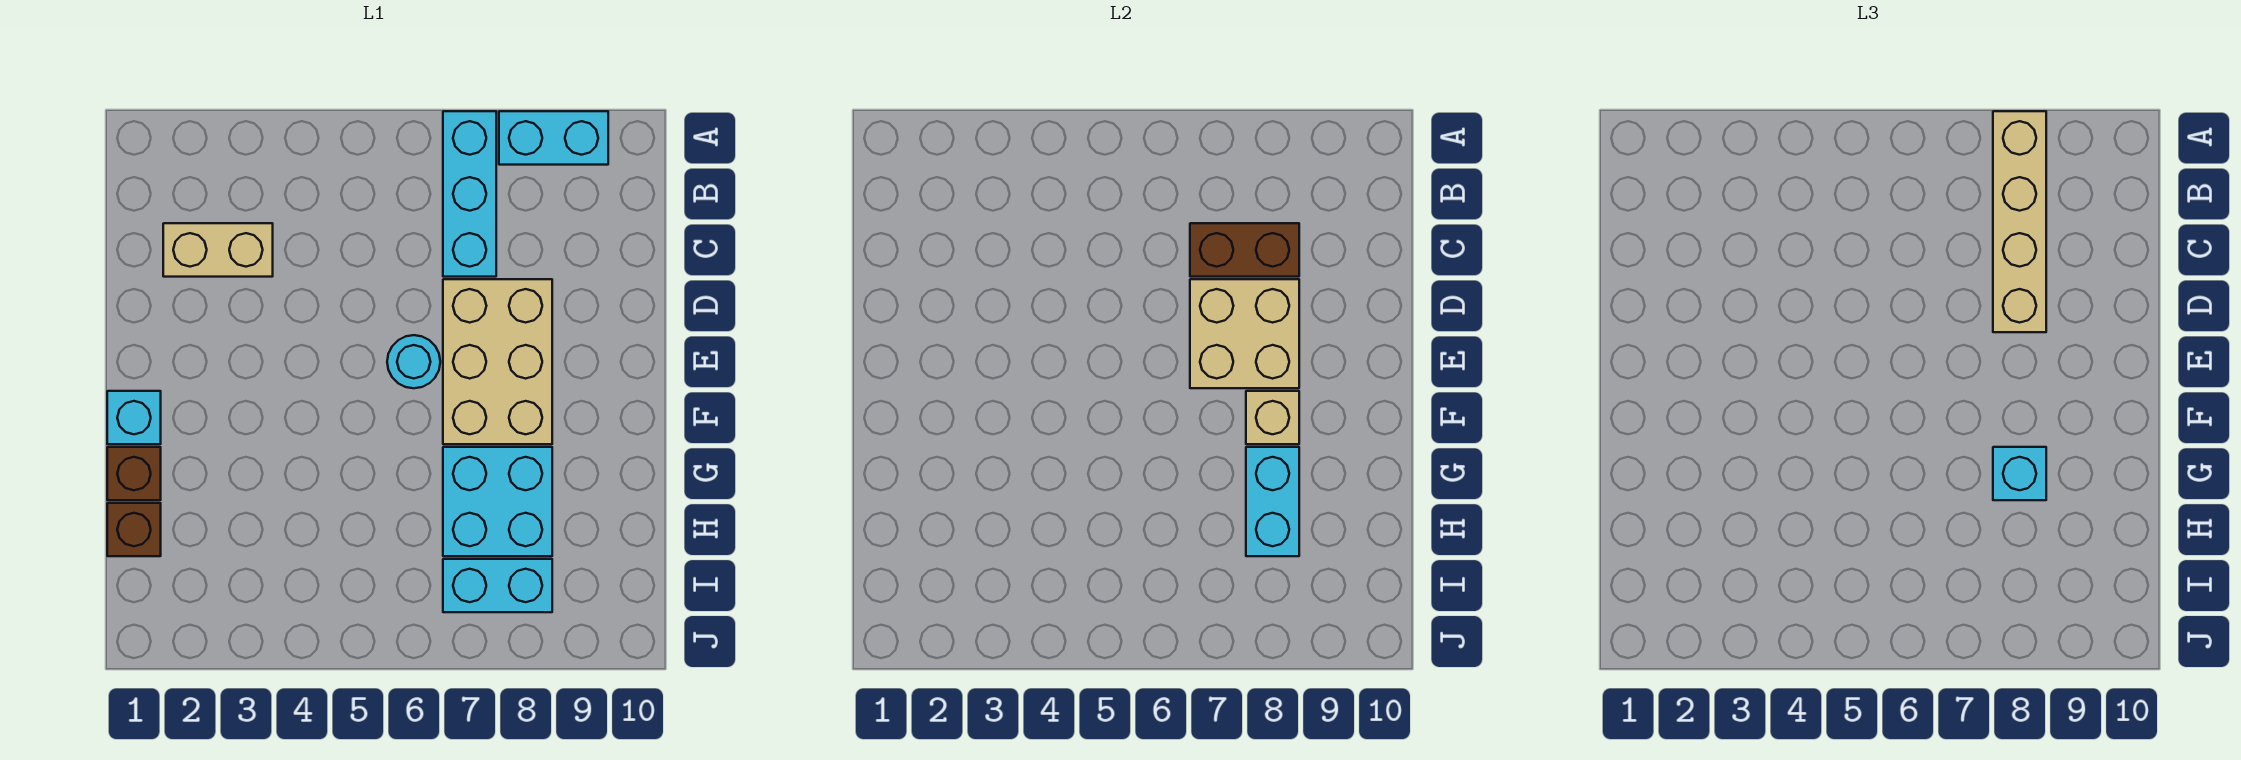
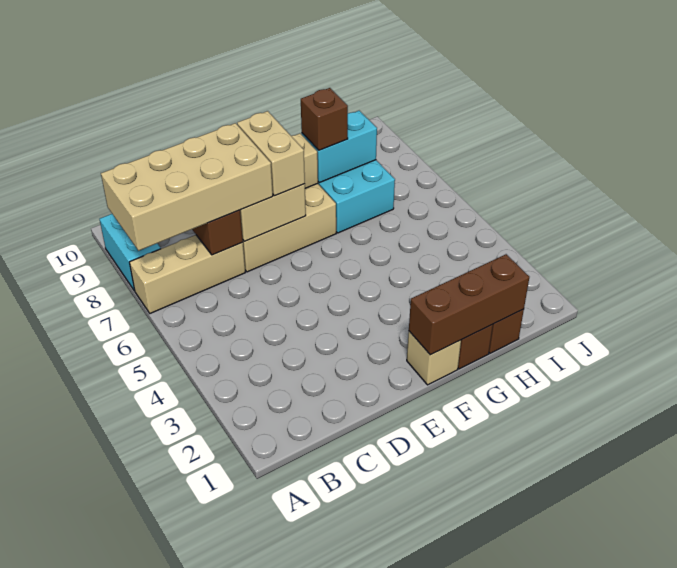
cyan brick A7:C7 level 1 -> tan brick A7:C7 level 1
tan brick A8:D8 level 3 -> tan brick A7:D8 level 3
tan brick C2:C3 level 1 -> tan brick E7:E8 level 3
cyan round brick E6 level 1 -> none
cyan brick F1 level 1 -> tan brick F1 level 1
none -> brown brick F1:H1 level 2
cyan brick G8 level 3 -> brown brick G8 level 3
cyan brick I7:I8 level 1 -> none

